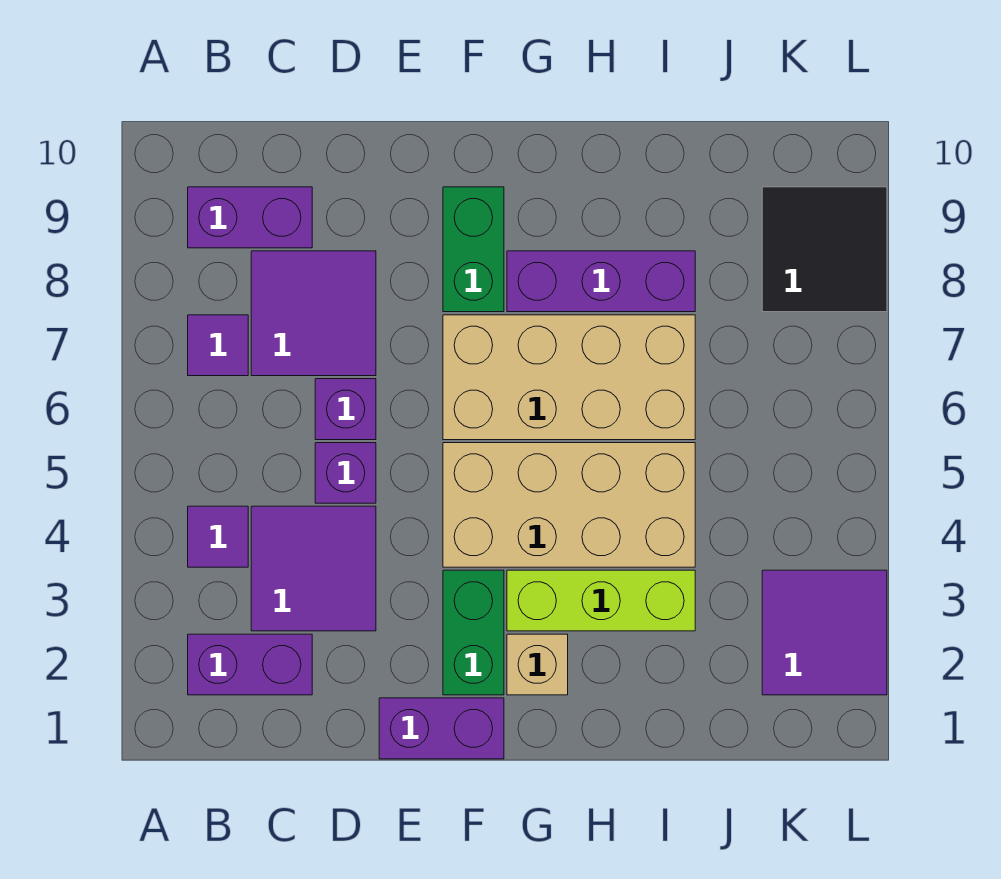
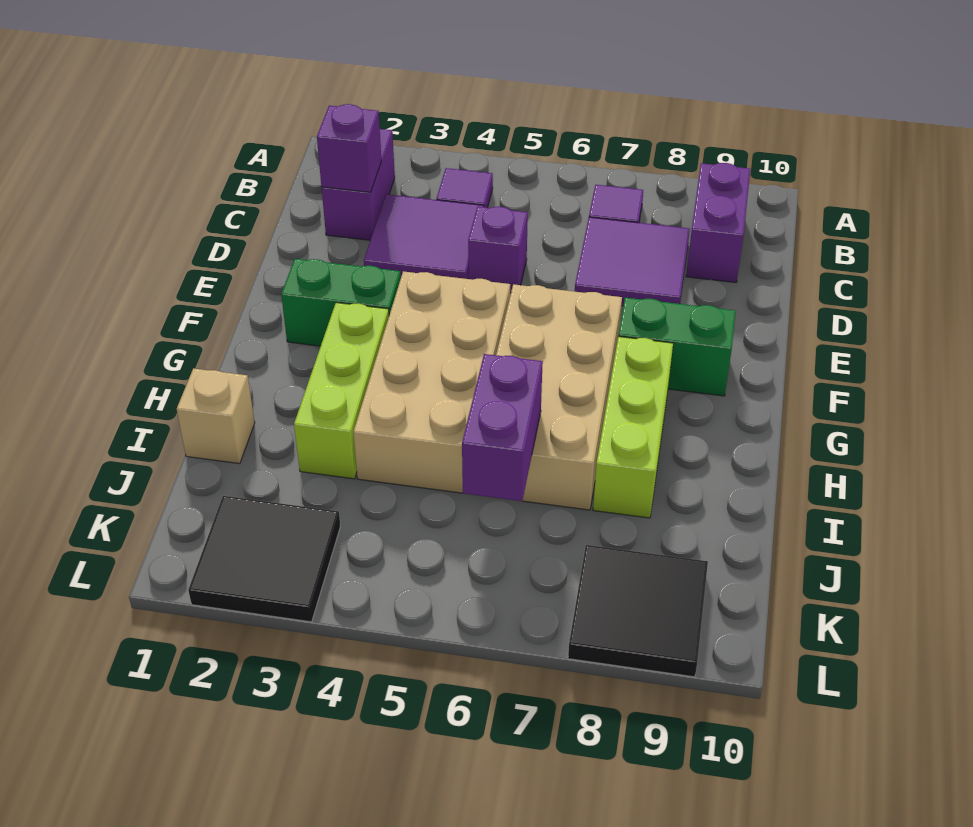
purple brick D6 level 1 -> purple brick C2 level 2
purple brick E1:F1 level 1 -> purple brick I6:J6 level 2
tan brick G2 level 1 -> tan brick I1 level 1
purple brick G8:I8 level 1 -> lime brick G8:I8 level 1
purple tile K2:L3 level 1 -> black tile K2:L3 level 1

